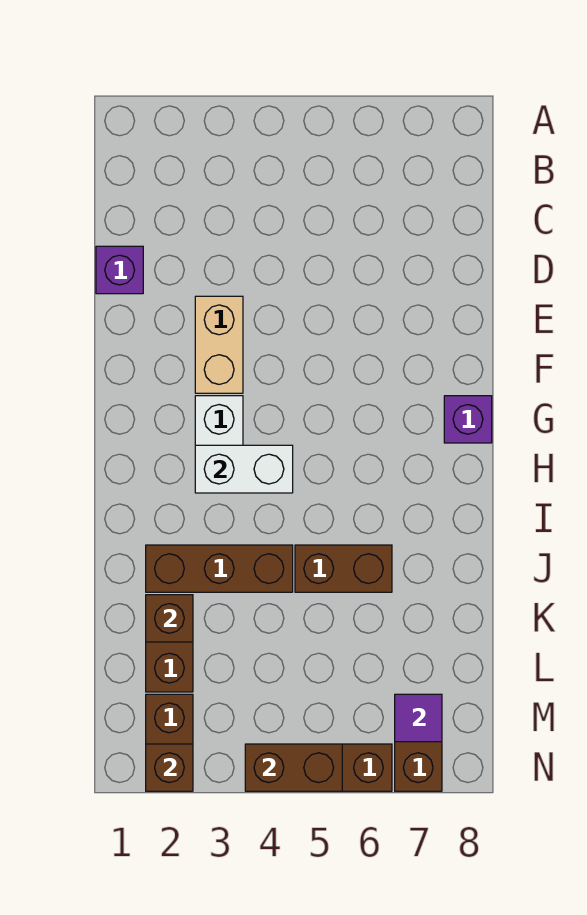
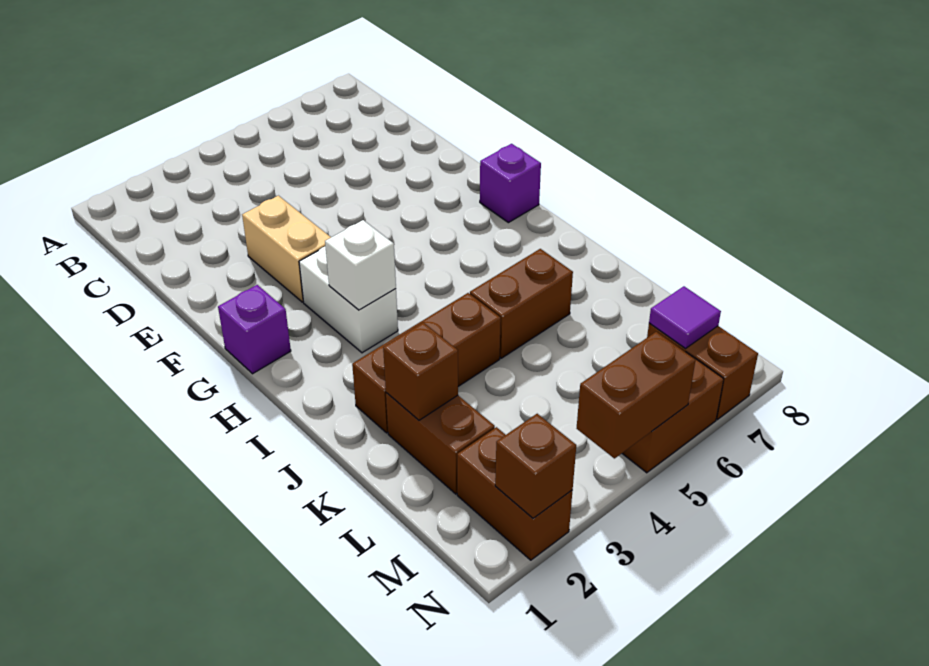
purple brick D1 level 1 -> purple brick G1 level 1
white brick H3:H4 level 2 -> white brick H3 level 2

